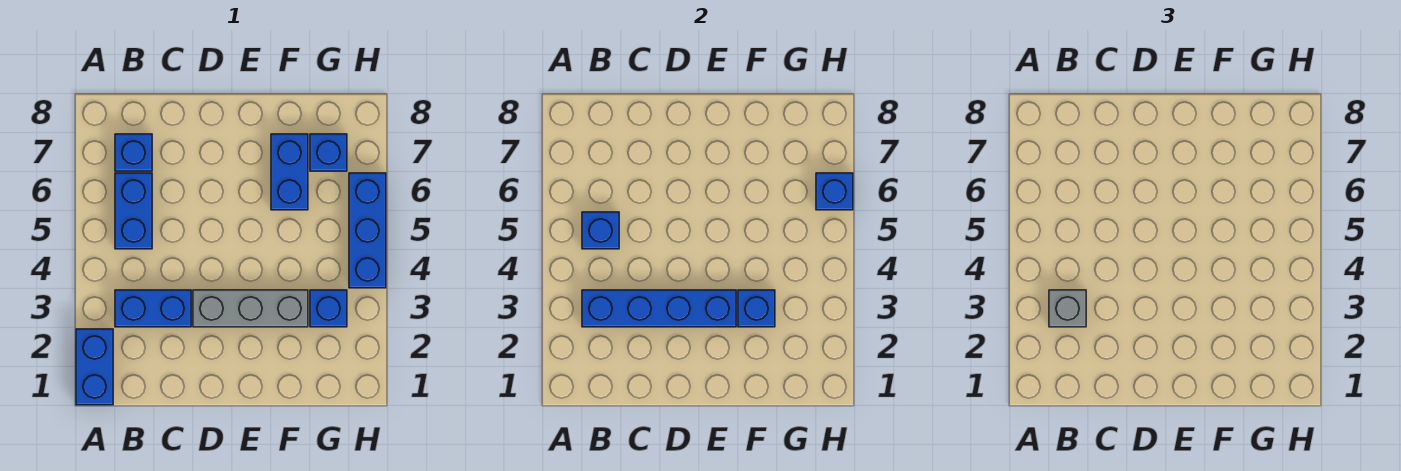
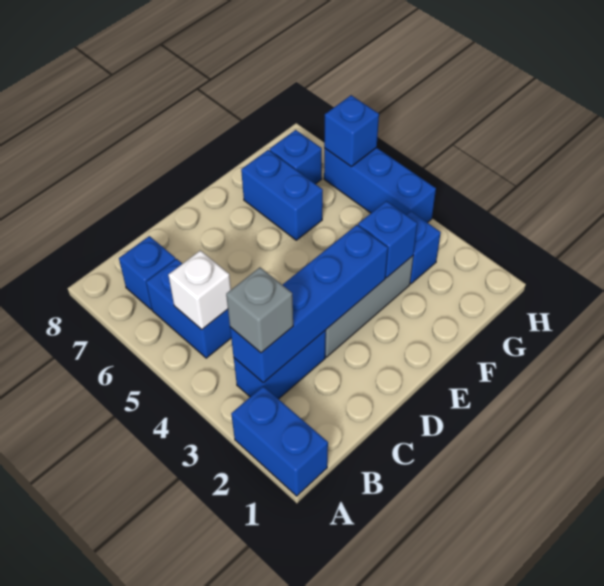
blue brick B5 level 2 -> white brick B5 level 2

